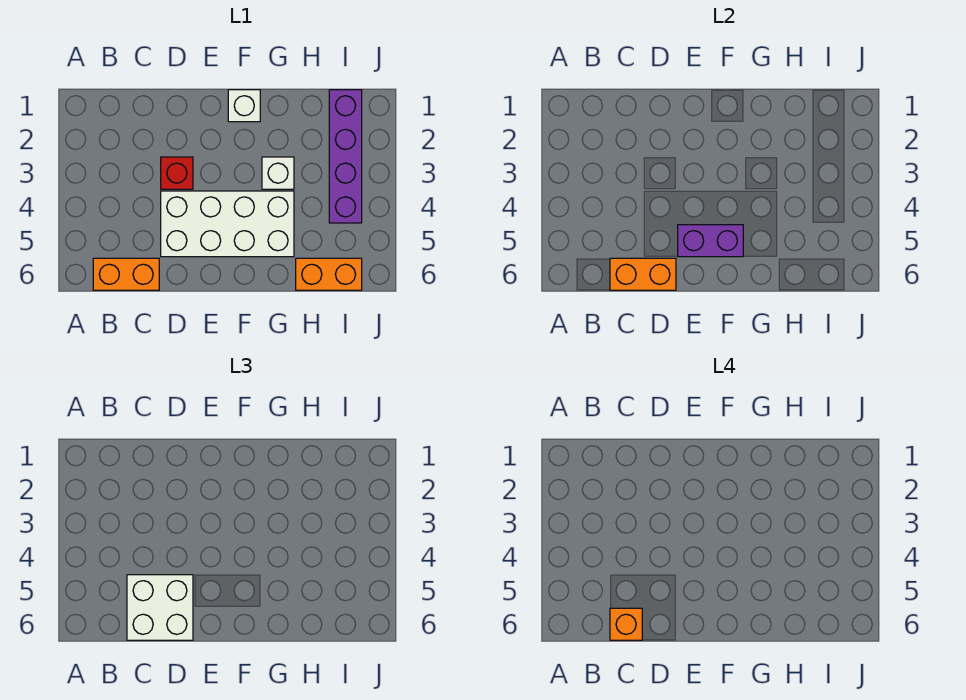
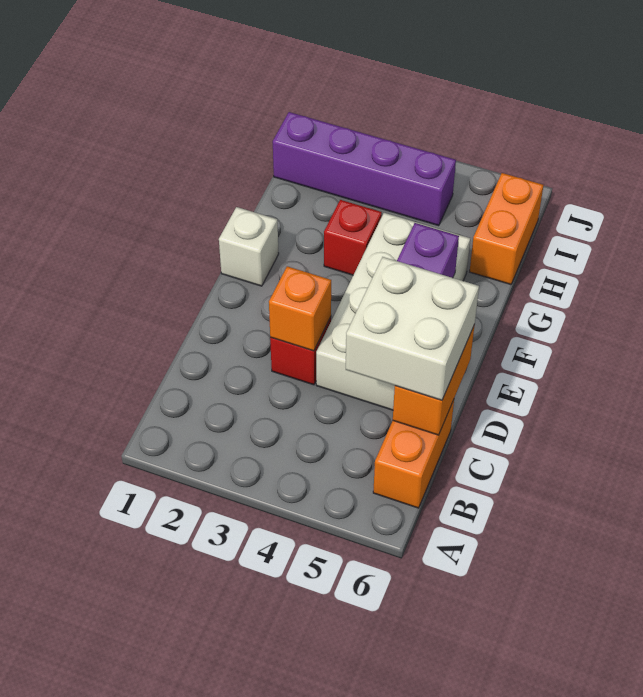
orange brick C6 level 4 -> orange brick D3 level 2
white brick G3 level 1 -> red brick G3 level 1

